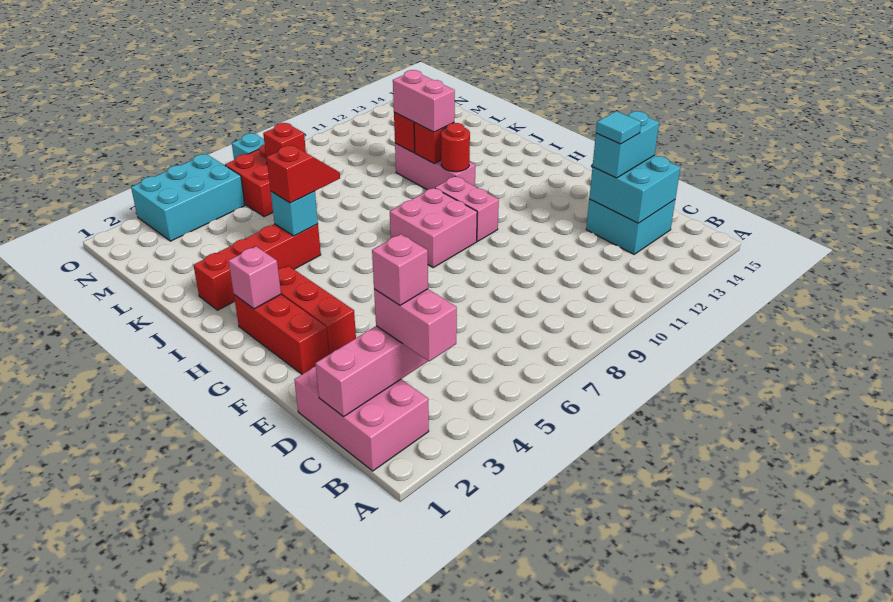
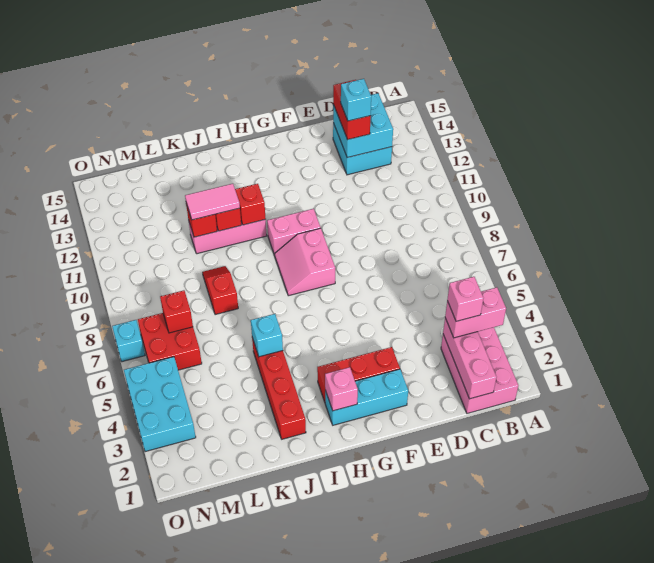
pink brick B1:D2 level 1 -> pink brick B1:C3 level 1
cyan brick D13:D14 level 3 -> red brick D13:D14 level 3
cyan tile D13 level 4 -> cyan brick D13 level 4
red brick F2:H2 level 1 -> cyan brick F2:H2 level 1
pink brick G8:H9 level 1 -> pink slope G8:H9 level 1 top G
red round brick I11 level 2 -> red brick I11 level 2
red slope J5:J6 level 3 top 5 -> red slope K8:K9 level 1 top 8
pink brick J11:K11 level 3 -> pink tile J11:K11 level 3

